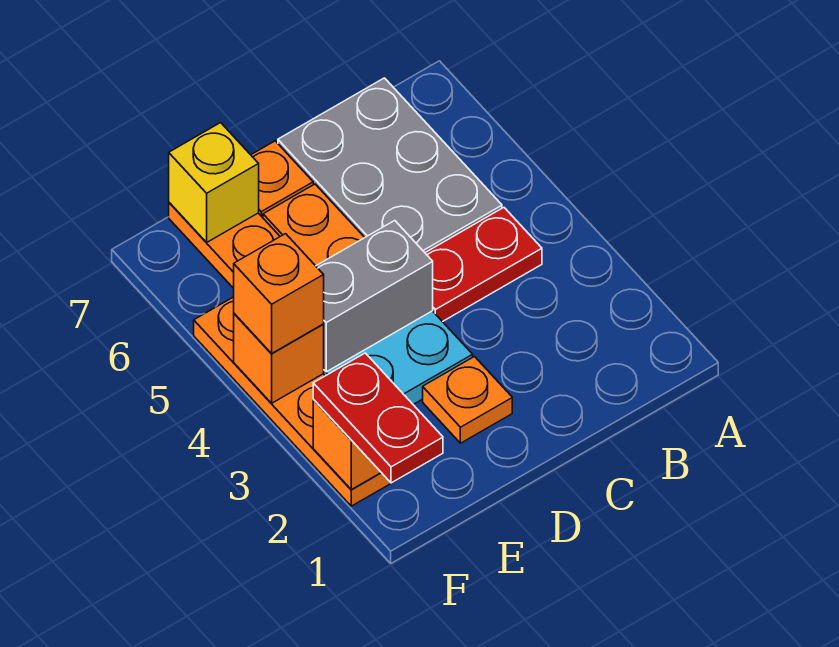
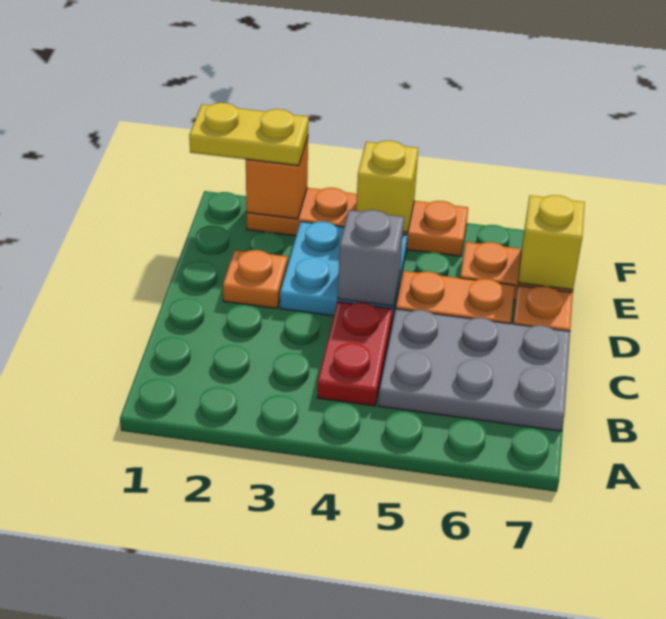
grey brick D4:E4 level 2 -> grey brick D4 level 2
red plate F1:F2 level 3 -> yellow plate F1:F2 level 3
orange brick F4 level 2 -> yellow brick F4 level 2
orange brick F4 level 3 -> none

